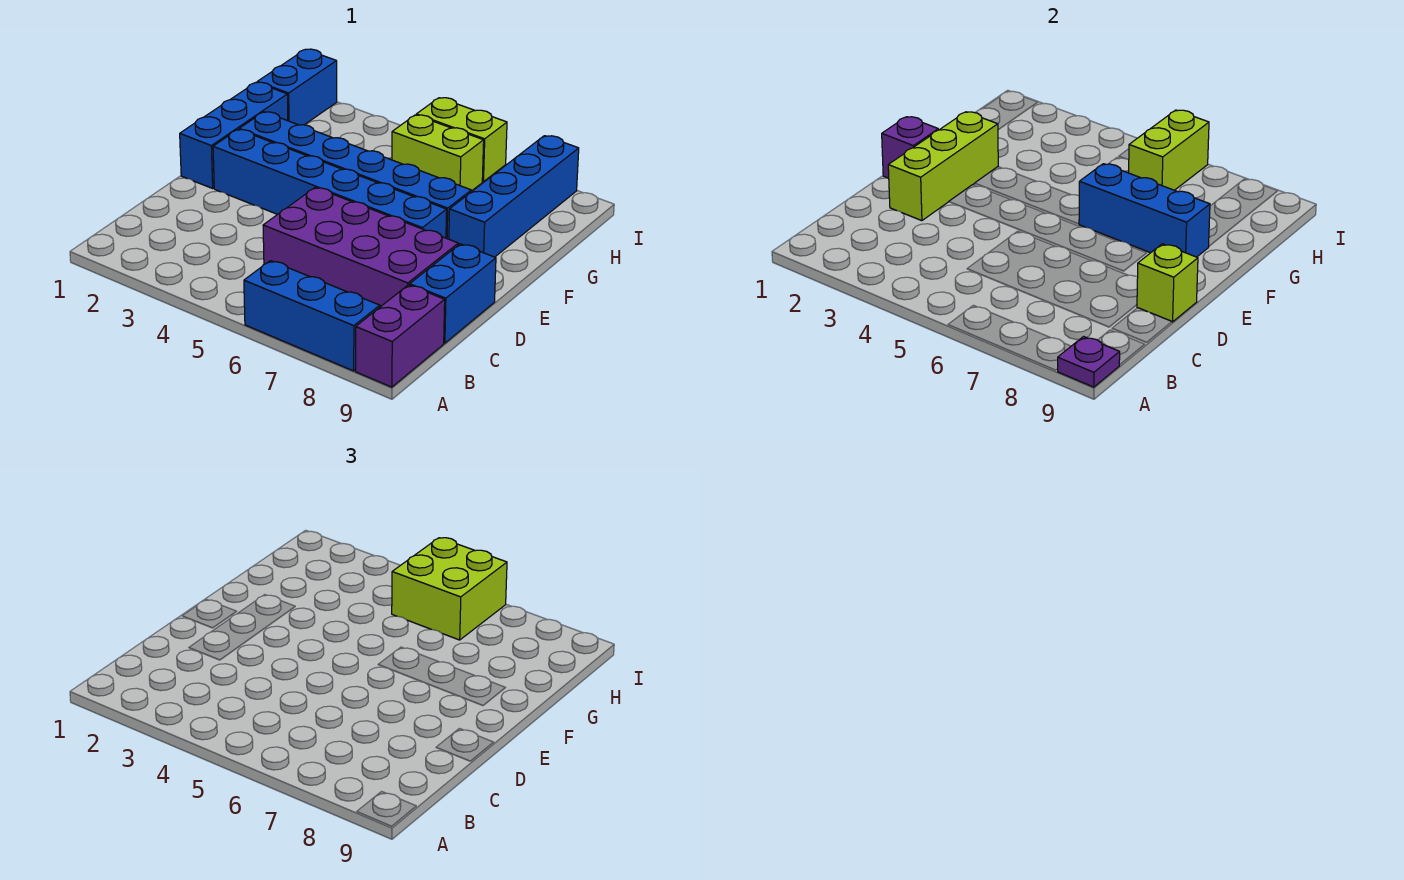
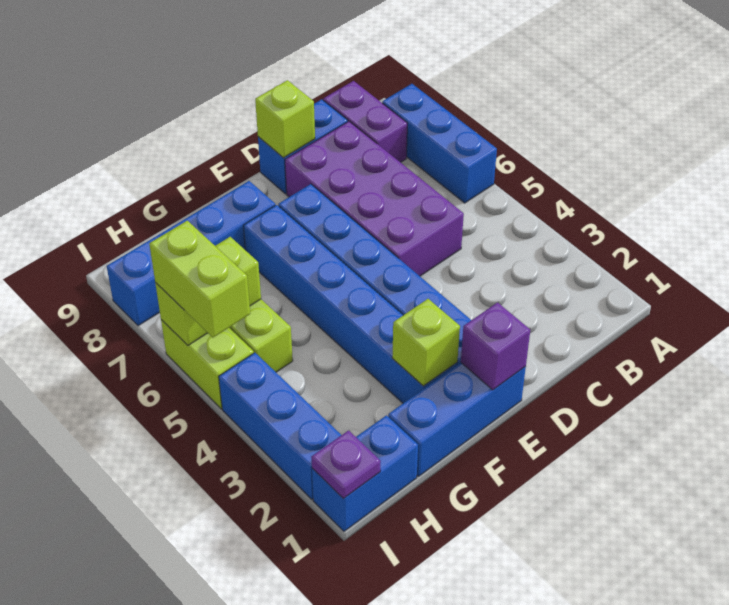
purple brick A9:B9 level 1 -> purple brick B8:B9 level 1
purple plate A9 level 2 -> purple plate I1 level 2
lime brick D2:F2 level 2 -> lime brick F2 level 2
blue brick F6:F8 level 2 -> blue brick I2:I4 level 1
lime brick H5:I6 level 3 -> lime brick I5:I6 level 3

